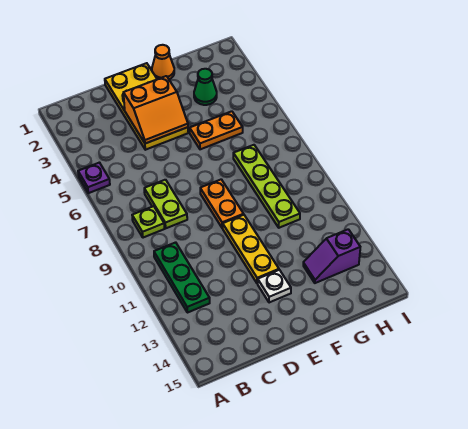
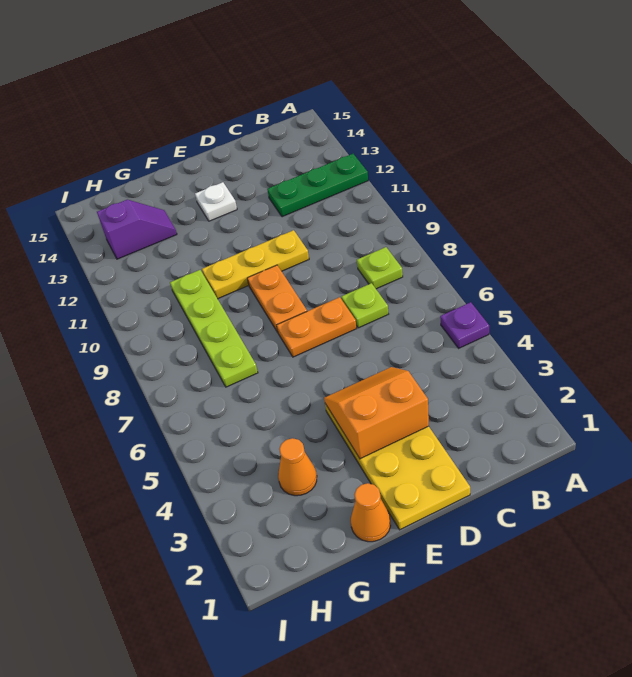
green plate B10:B12 level 1 -> green plate A12:C12 level 1
lime plate C7:C8 level 1 -> lime plate C7 level 1
yellow plate E10:E12 level 1 -> yellow plate D10:F10 level 1
orange plate F5:G5 level 1 -> orange plate D7:E7 level 1
green cone G3 level 1 -> orange cone G3 level 1

